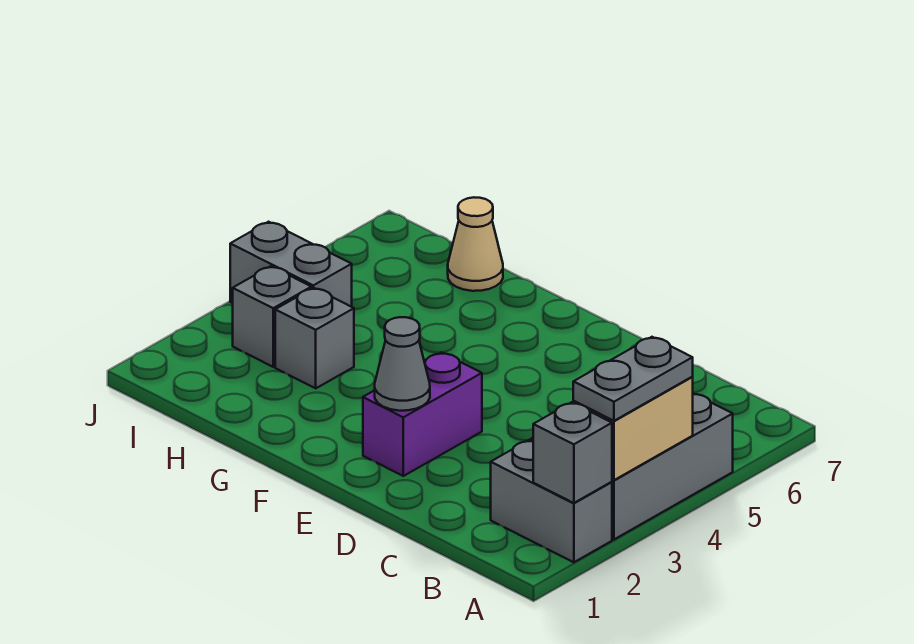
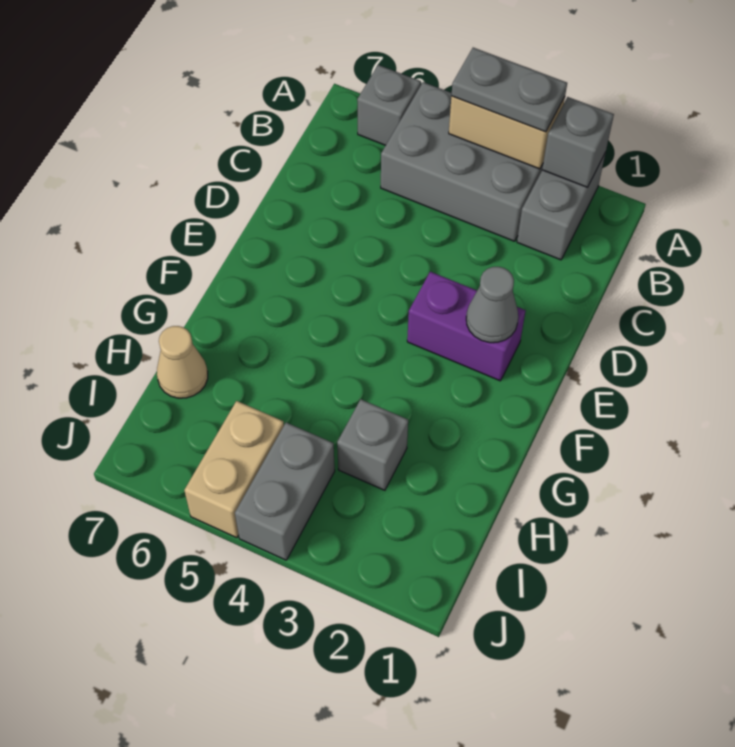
grey brick I3 level 1 -> grey brick A6 level 1
none -> tan brick I5:J5 level 1

